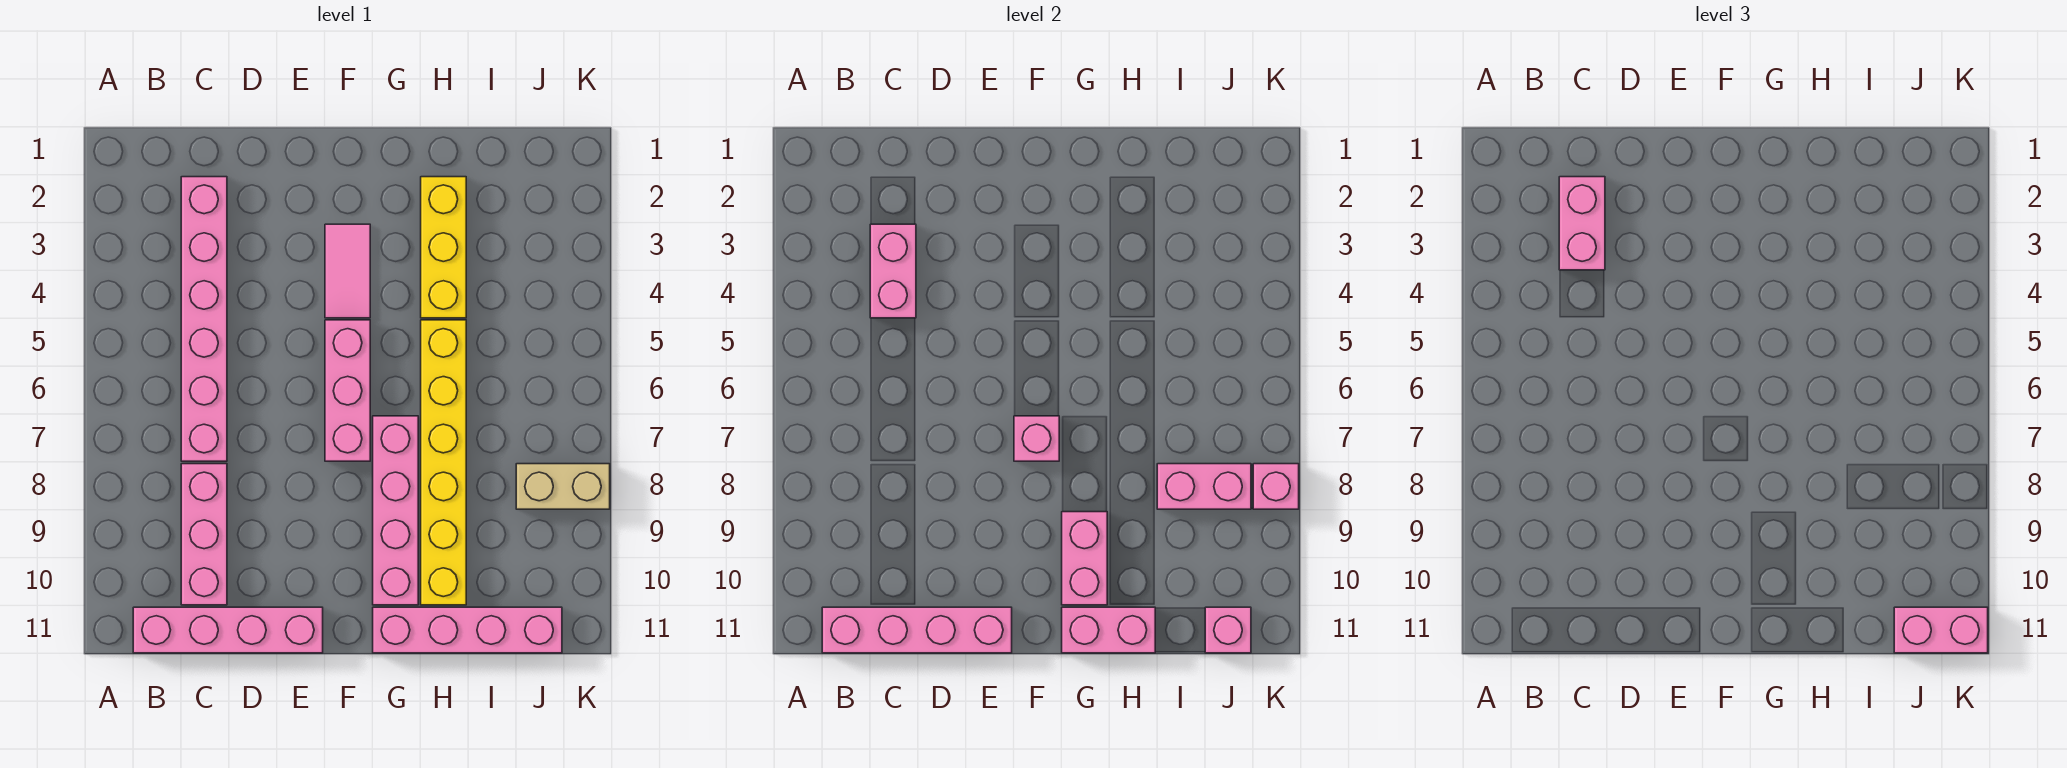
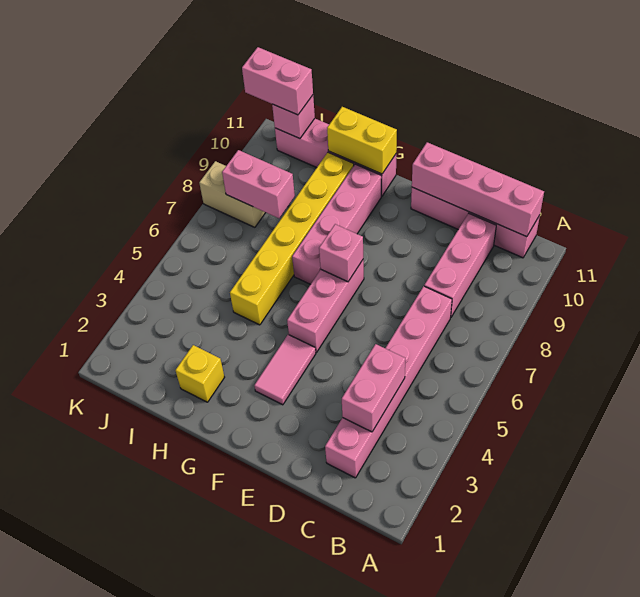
pink brick C2:C3 level 3 -> none
pink brick G9:G10 level 2 -> none
pink brick G11:H11 level 2 -> yellow brick G11:H11 level 2
yellow brick H2:H4 level 1 -> yellow brick H2 level 1
pink brick K8 level 2 -> none

